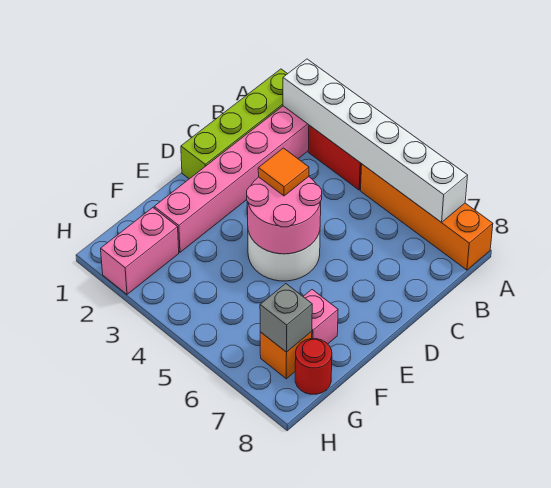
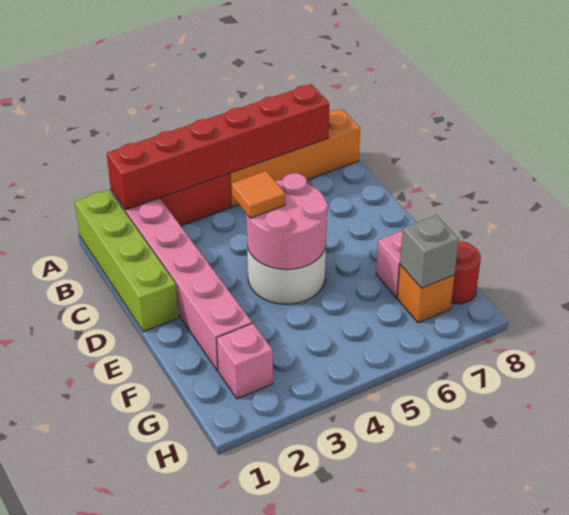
white brick A2:A7 level 2 -> red brick A2:A7 level 2
pink brick G2:H2 level 1 -> pink brick G2 level 1

